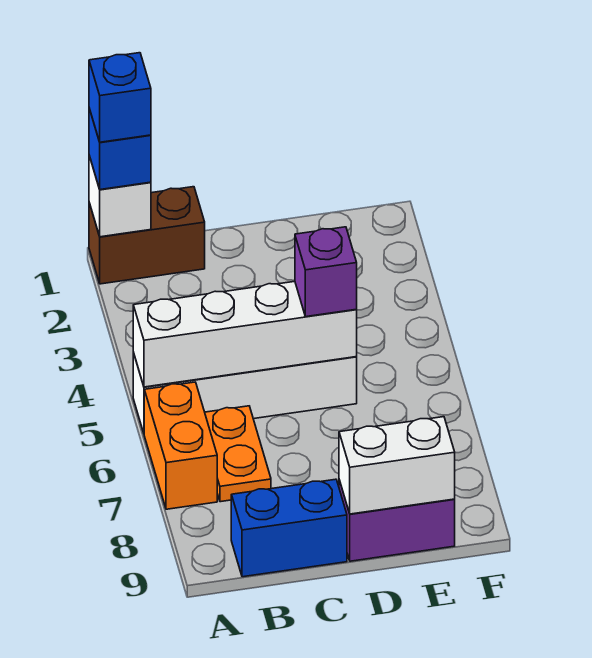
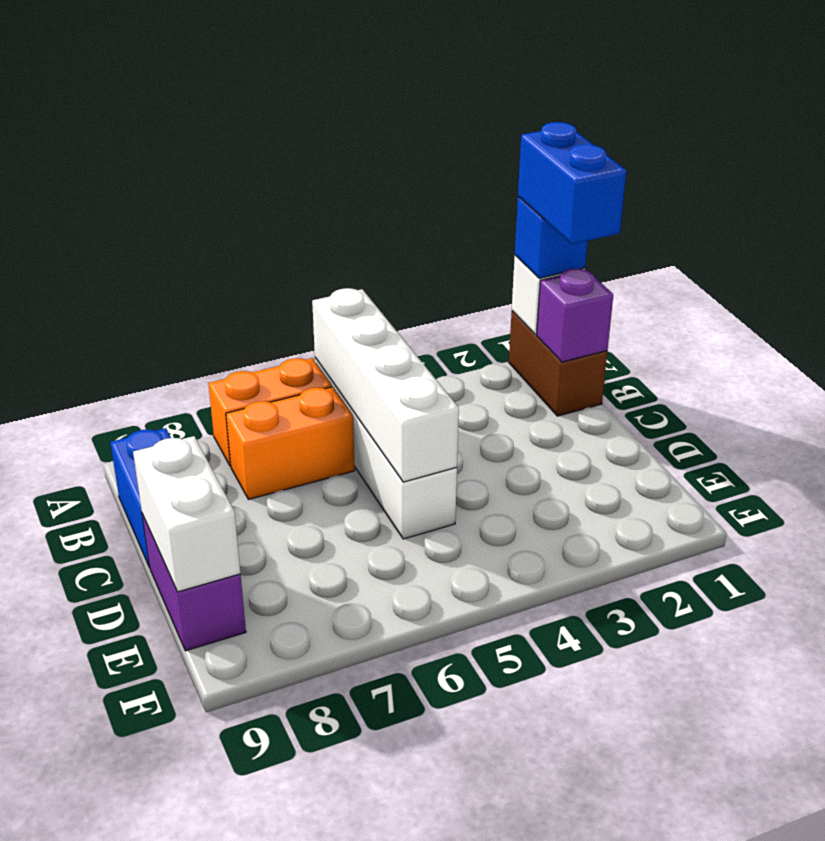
blue brick A1 level 4 -> blue brick A1:B1 level 4
orange plate B6:B7 level 1 -> orange brick B6:B7 level 1
purple brick D5 level 3 -> purple brick B1 level 2

